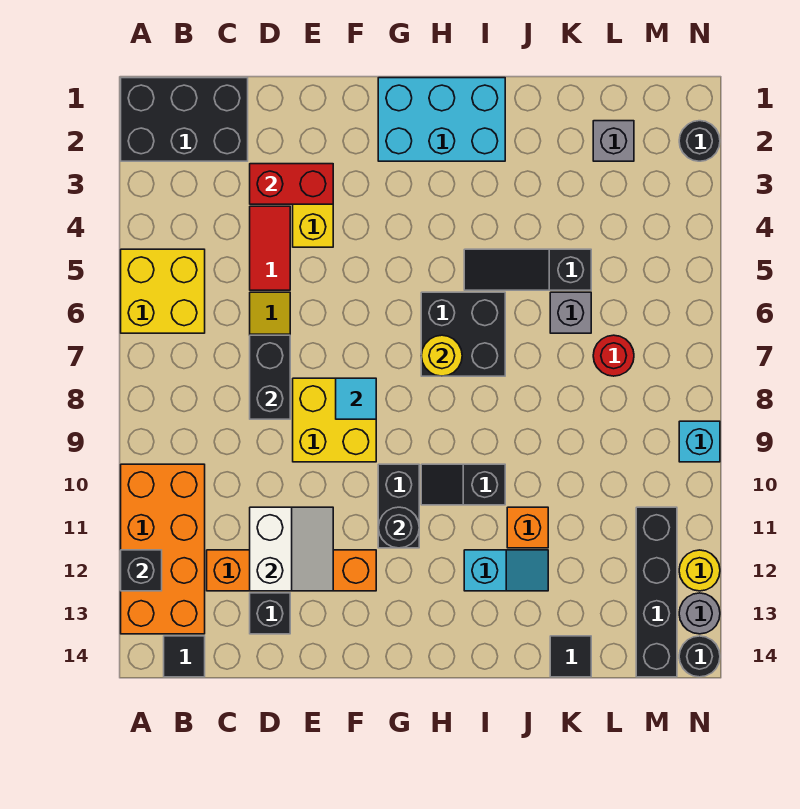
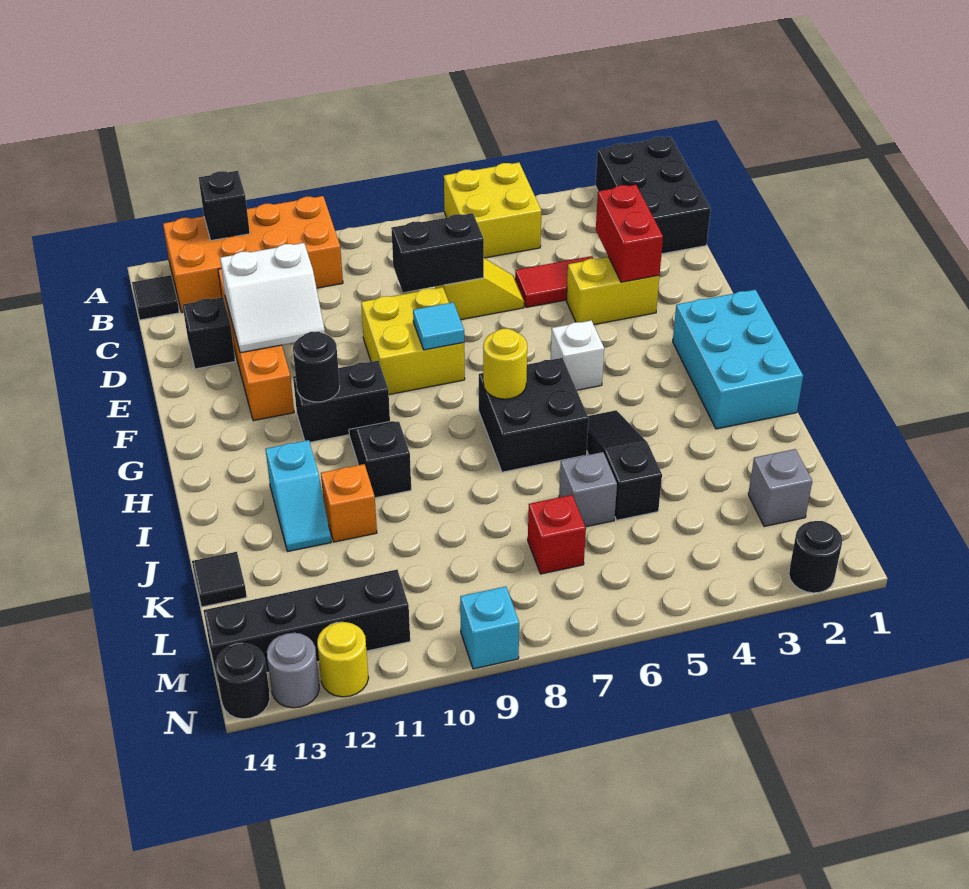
none -> white brick G5 level 1
red round brick L7 level 1 -> red brick L7 level 1

